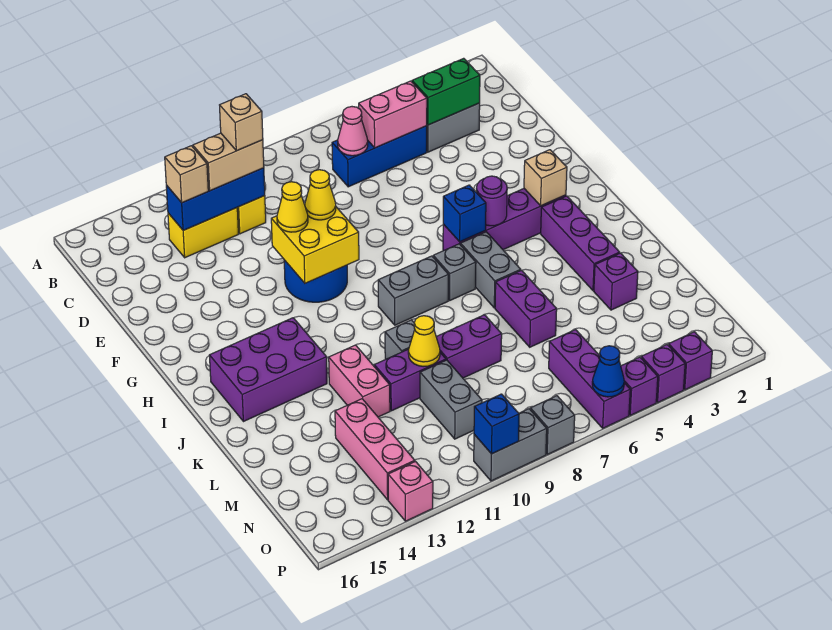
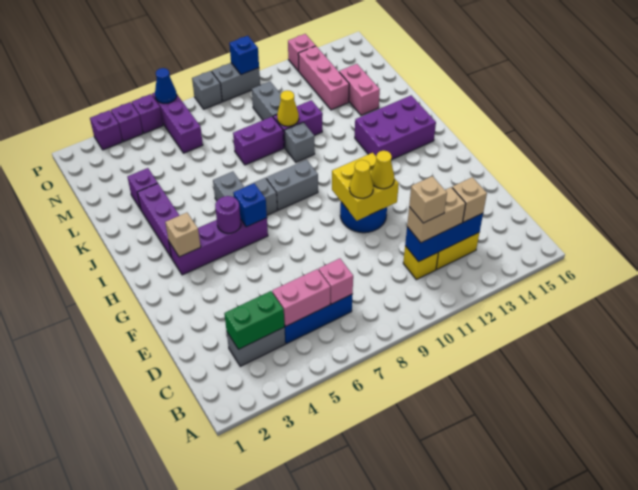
pink cone C7 level 2 -> pink brick C7 level 2
purple brick K6:L6 level 1 -> none
pink brick K12:L12 level 1 -> pink brick L14:M14 level 1

